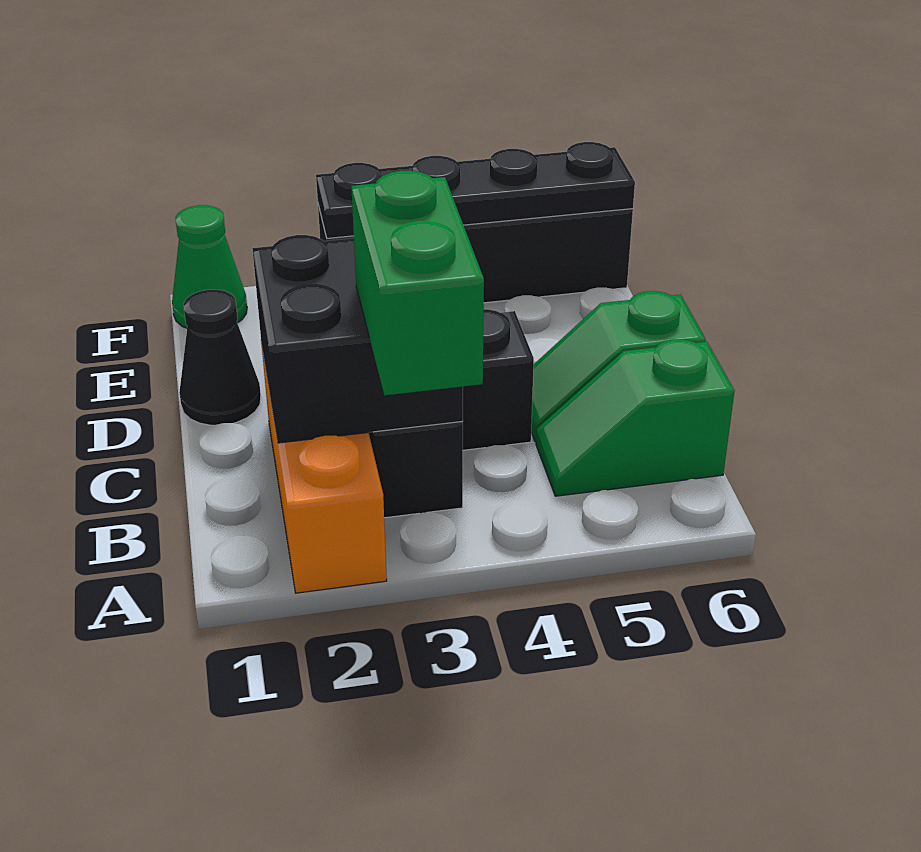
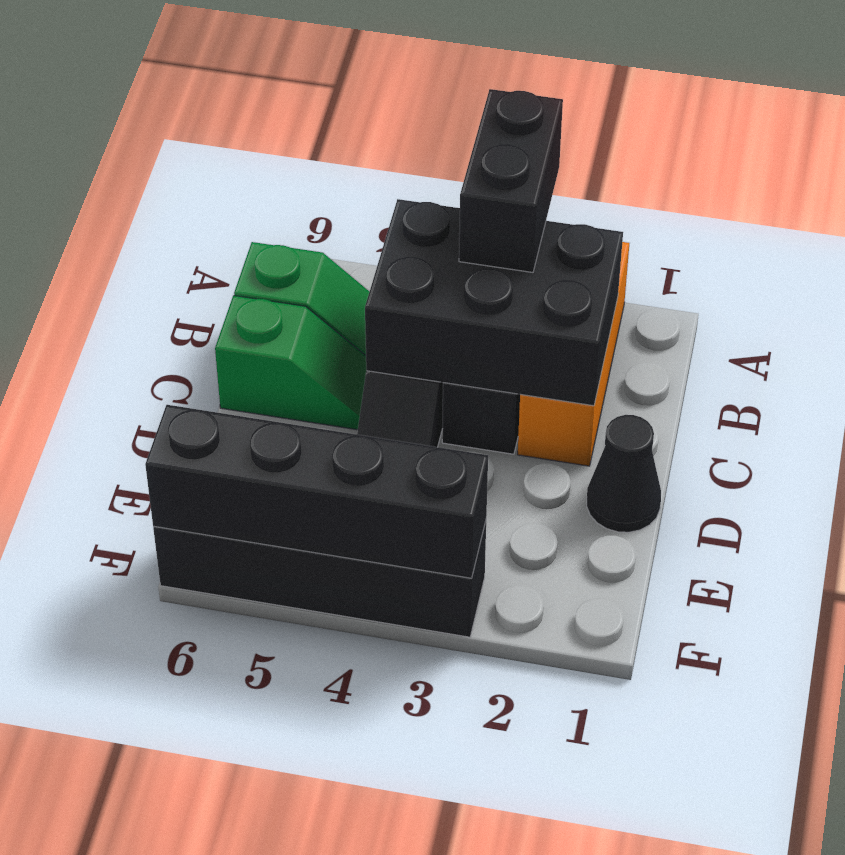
green brick A3:B3 level 3 -> black brick A3:B3 level 3
black brick B2:C3 level 2 -> black brick B2:C4 level 2
green cone F1 level 1 -> none
black plate F3:F6 level 2 -> black brick F3:F6 level 2

